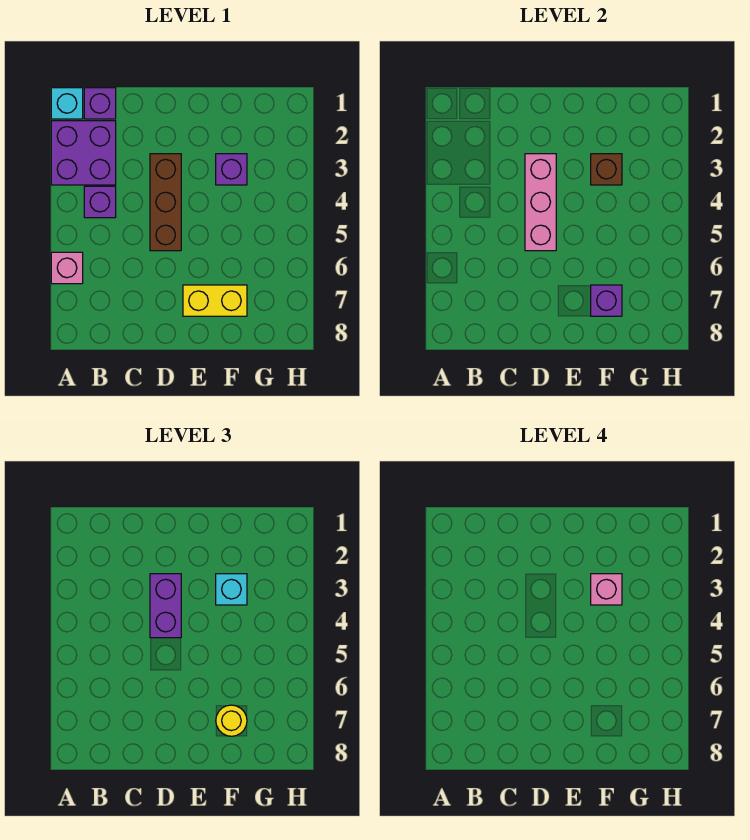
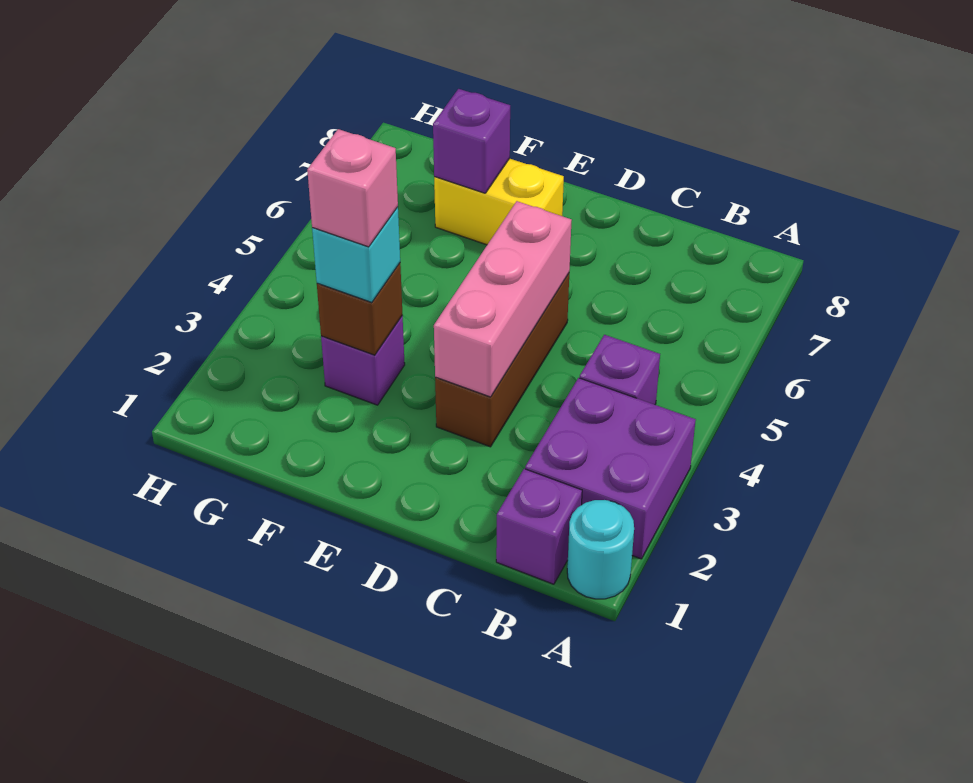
cyan brick A1 level 1 -> cyan round brick A1 level 1
pink brick A6 level 1 -> none
purple brick D3:D4 level 3 -> none
yellow round brick F7 level 3 -> none

